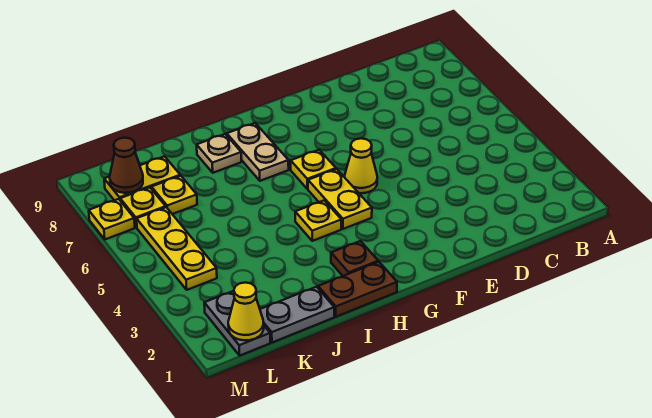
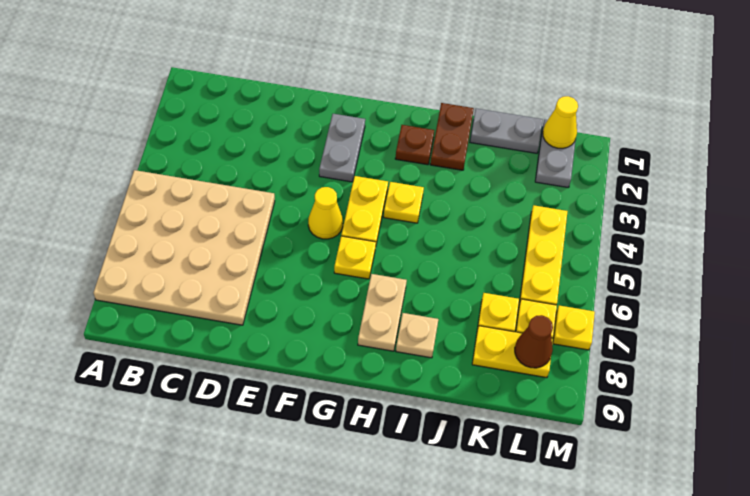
none -> tan plate A5:D8 level 1
none -> grey plate F2:F3 level 1
brown plate H1:I1 level 1 -> brown plate I1:I2 level 1

